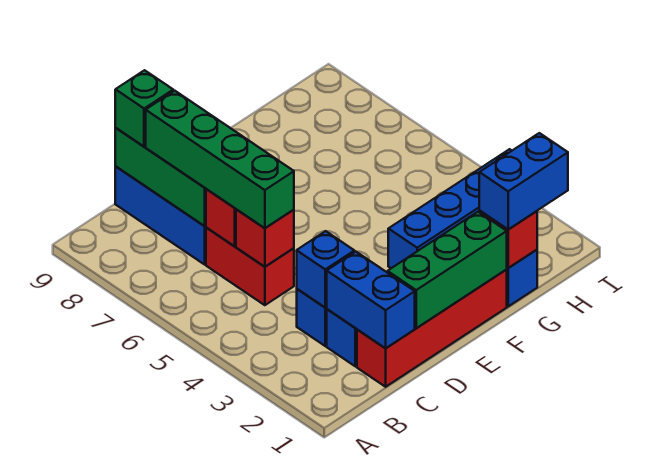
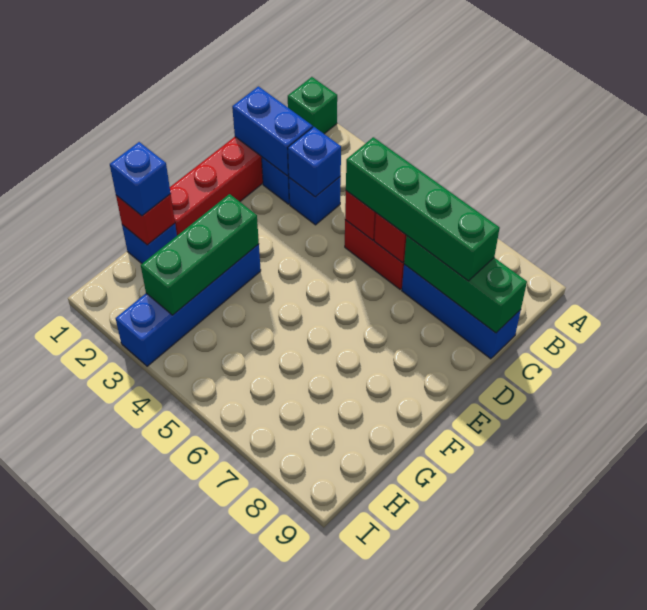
green brick C9 level 3 -> green brick A1 level 1
green brick D1:F1 level 2 -> green brick F3:H3 level 2
blue brick G1:H1 level 3 -> blue brick G1 level 3

